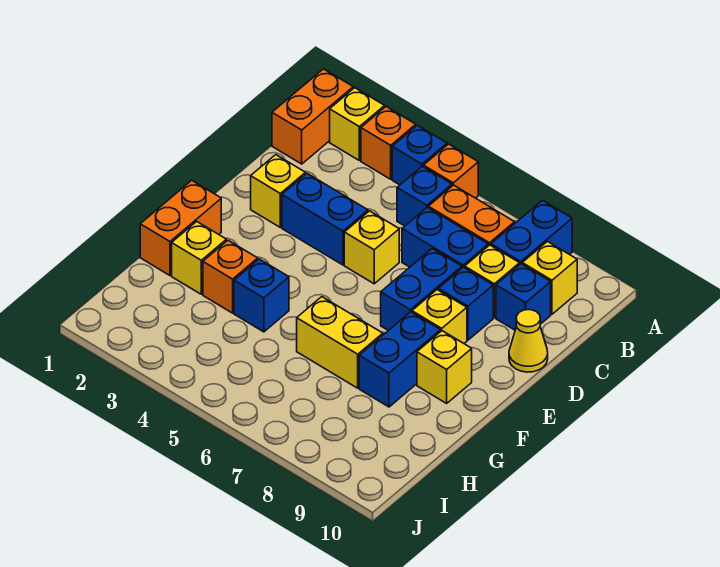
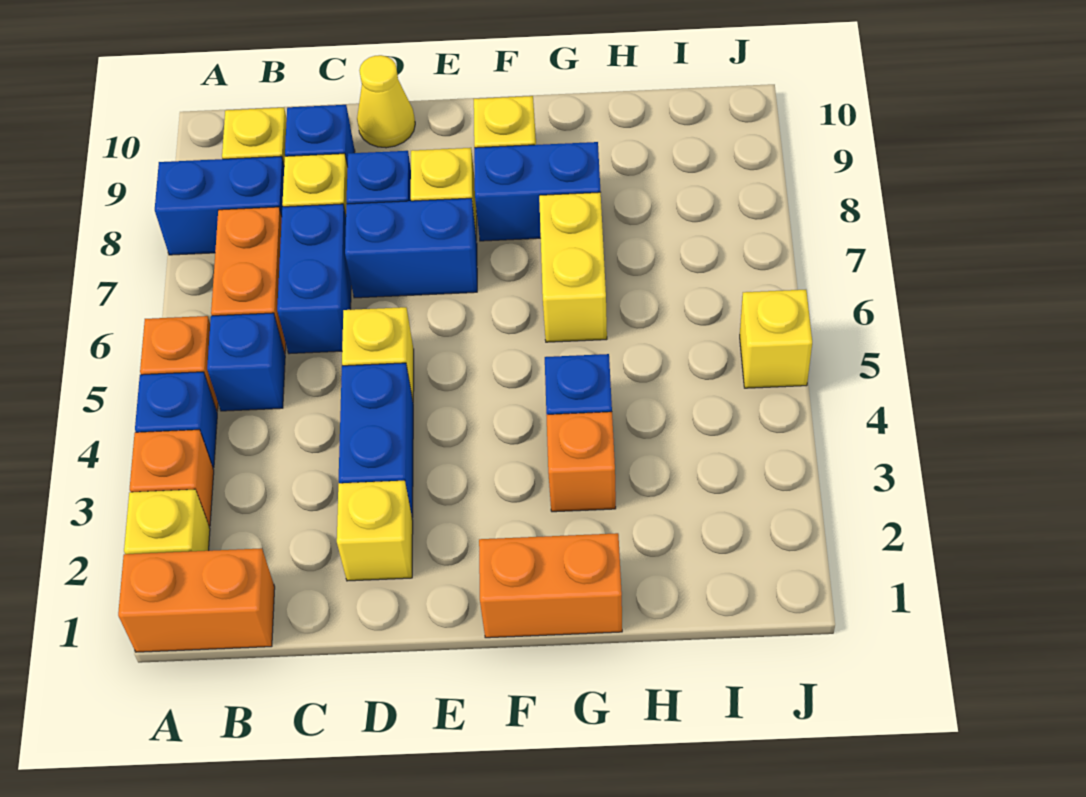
yellow brick G2 level 1 -> yellow brick J5 level 1

